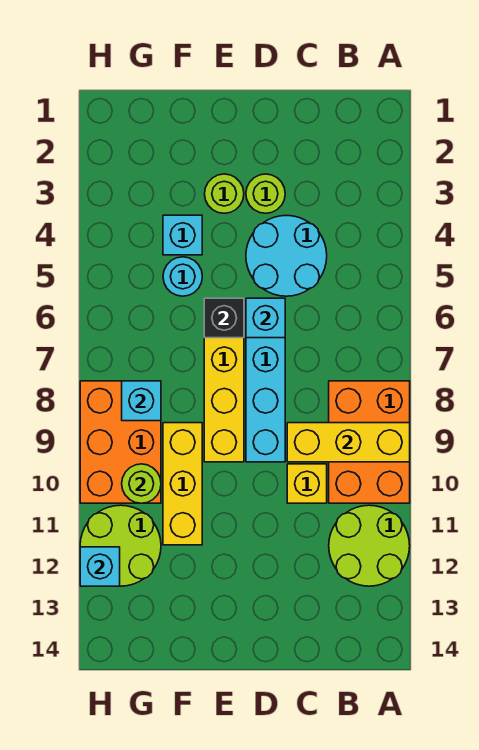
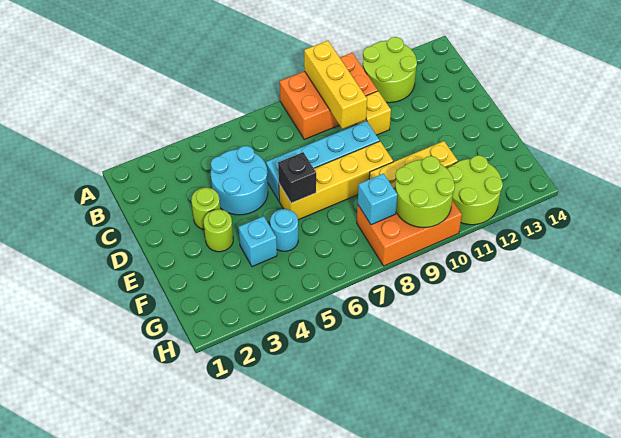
cyan brick D6 level 2 -> none
lime round brick G10 level 2 -> lime round brick G9:H10 level 2
cyan brick H12 level 2 -> none

